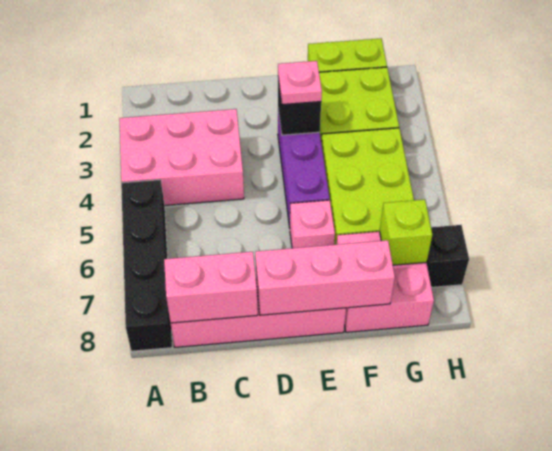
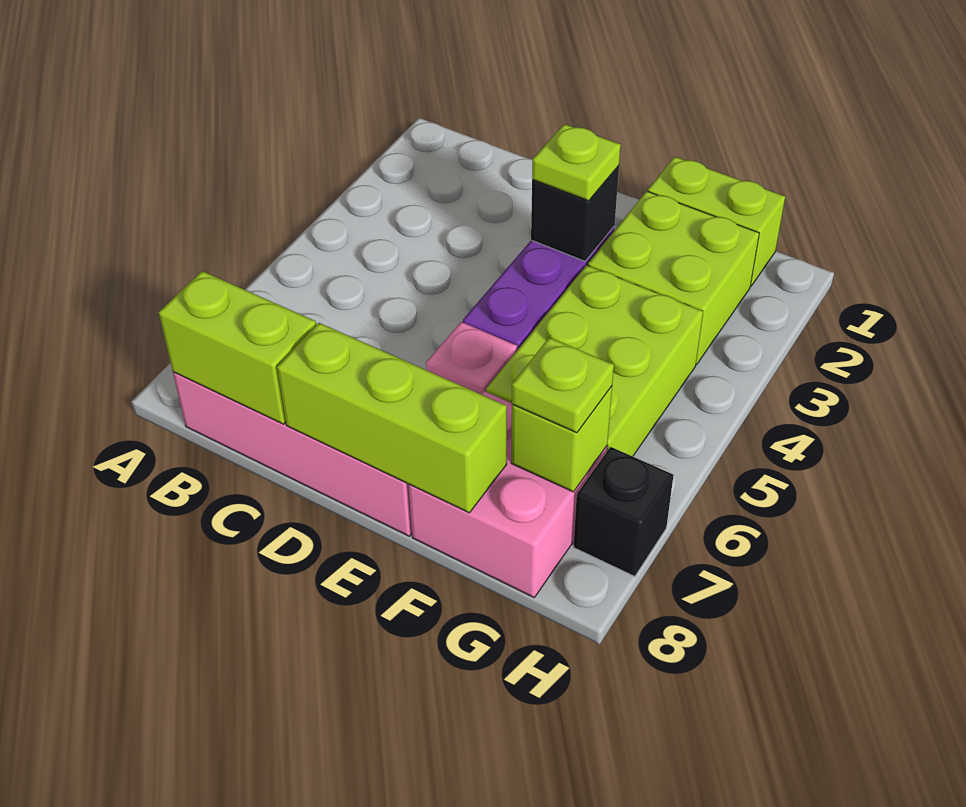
pink brick A3:C4 level 1 -> none
black brick A5:A8 level 1 -> none
pink brick B8:C8 level 2 -> lime brick B8:C8 level 2
pink brick D8:F8 level 2 -> lime brick D8:F8 level 2
pink plate E3 level 3 -> lime plate E3 level 3
none -> lime plate G7 level 3

